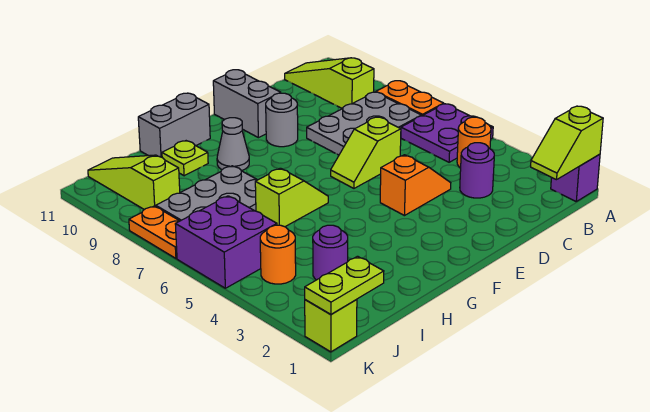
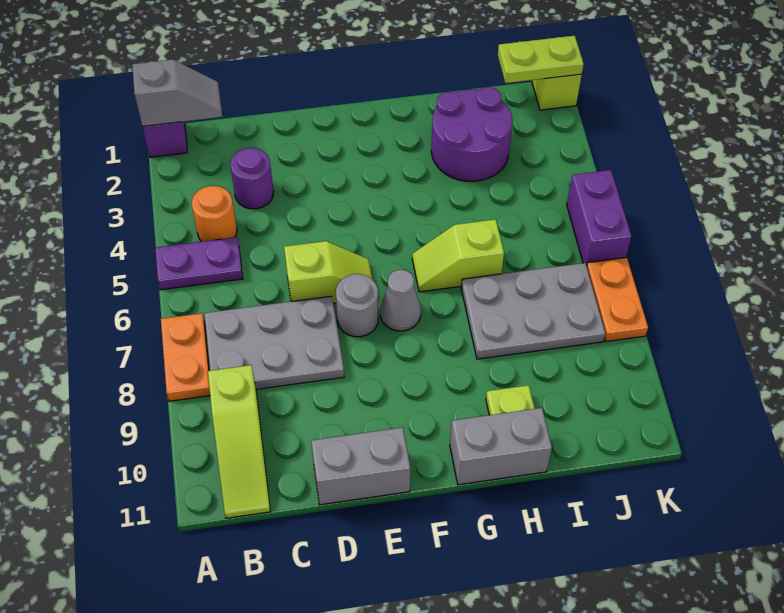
lime slope A1:B1 level 2 top A -> grey slope A1:B1 level 2 top A
purple plate A5:B6 level 1 -> purple plate A5:B5 level 1
orange slope D4:E4 level 1 top E -> none
grey round brick E9 level 1 -> grey round brick E7 level 1
grey brick E10:E11 level 1 -> grey brick D11:E11 level 1
grey cone G9 level 1 -> grey cone F7 level 1
purple round brick I3 level 1 -> purple round brick H2:I3 level 1
orange round brick J4 level 1 -> none
purple brick J5:K6 level 1 -> purple brick K5:K6 level 1
lime slope J9:J11 level 1 top 9 -> none

